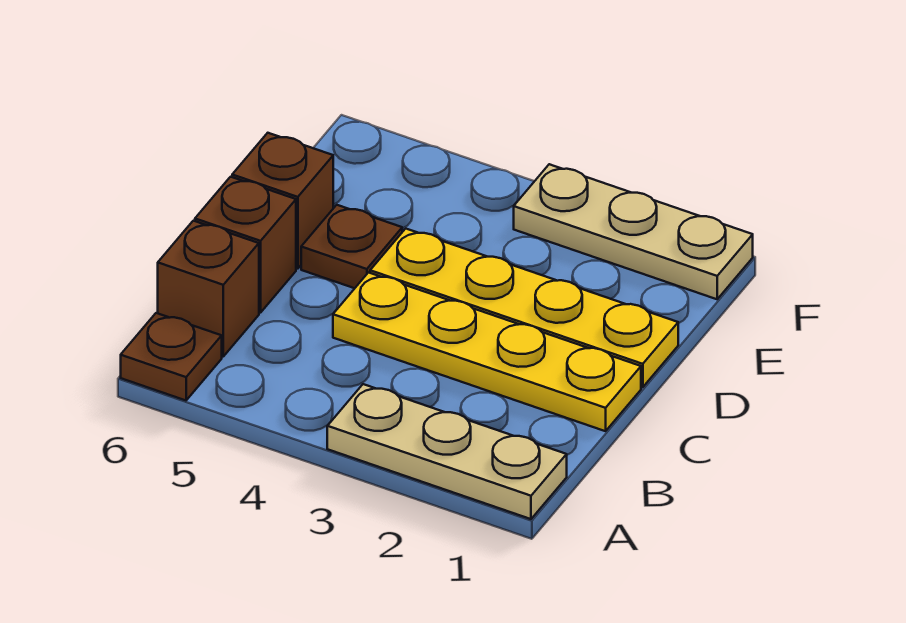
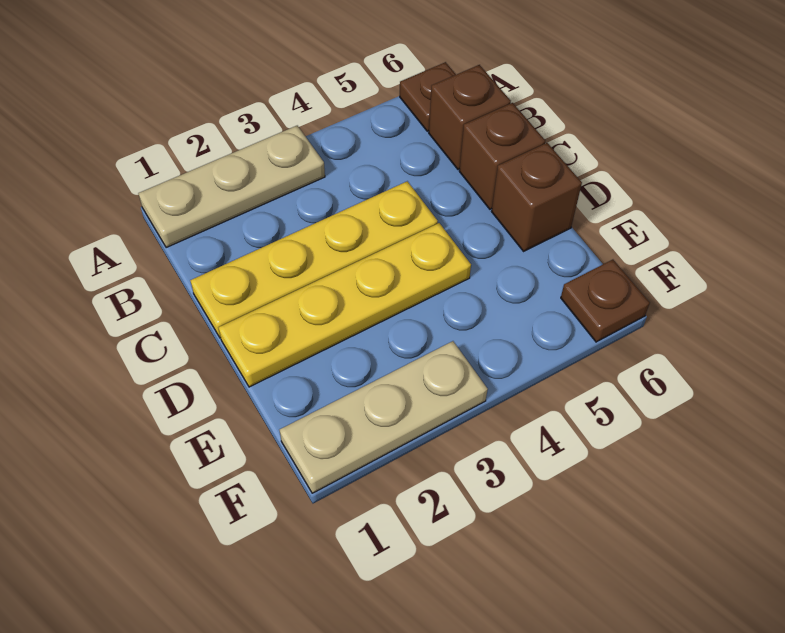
brown plate D5 level 1 -> brown plate F6 level 1

